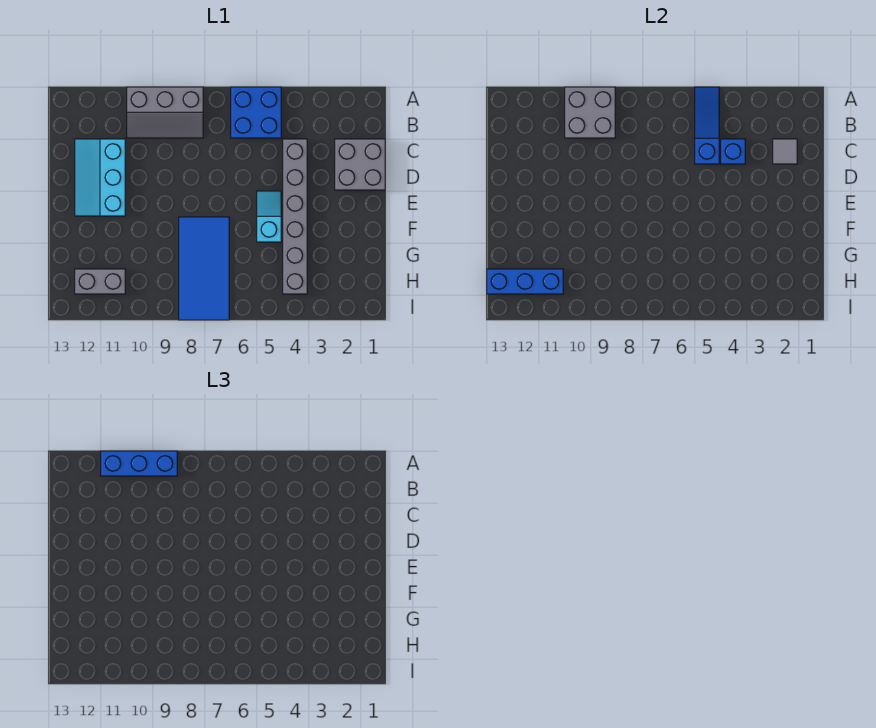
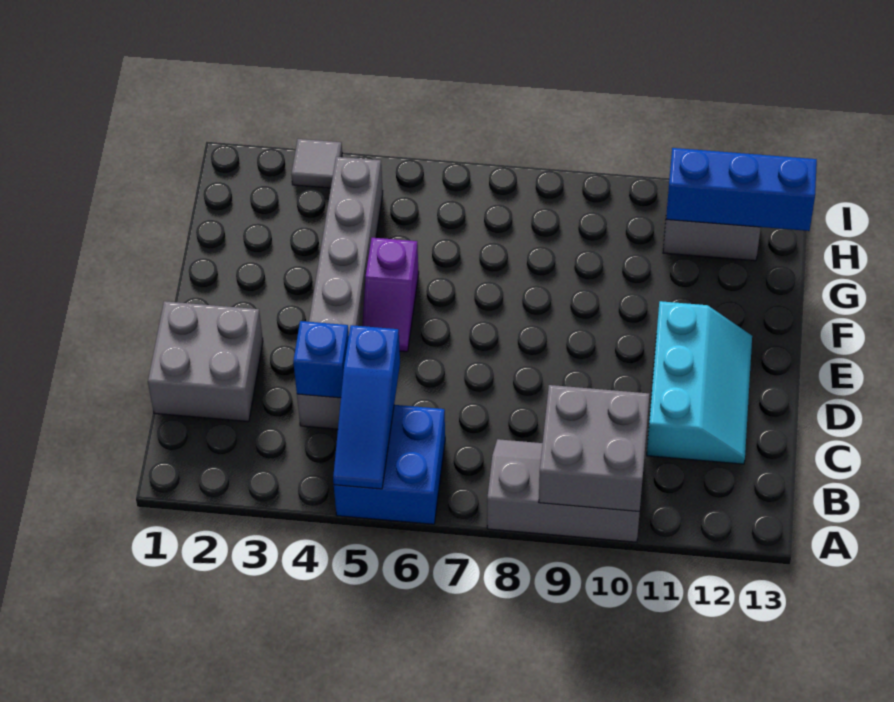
blue brick A9:A11 level 3 -> none
grey tile C2 level 2 -> grey tile I3 level 1
cyan slope E5:F5 level 1 top F -> purple slope E5:F5 level 1 top F
blue tile F7:I8 level 1 -> none

